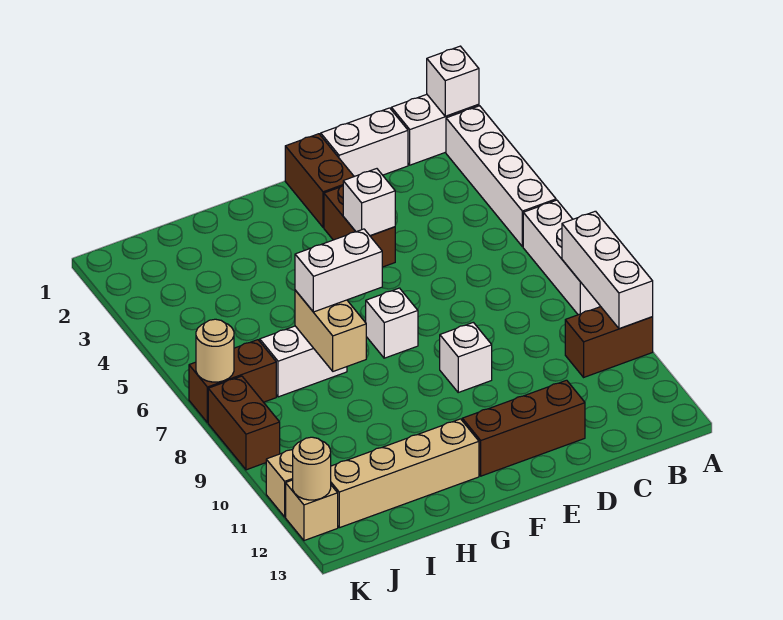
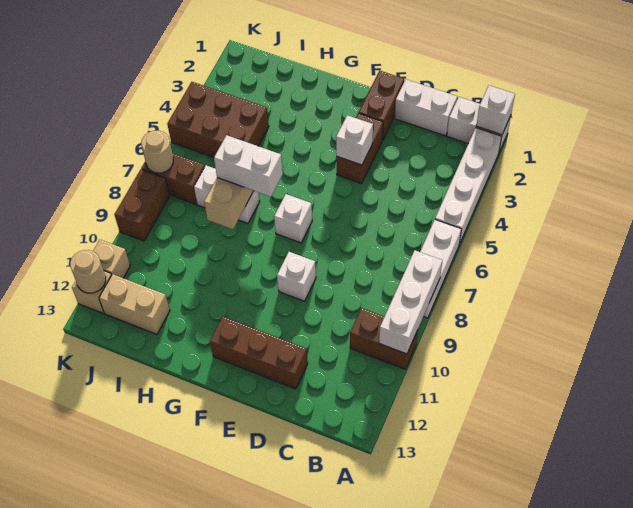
tan brick G12:J12 level 1 -> tan brick I12:J12 level 1
none -> brown brick I4:K5 level 1

